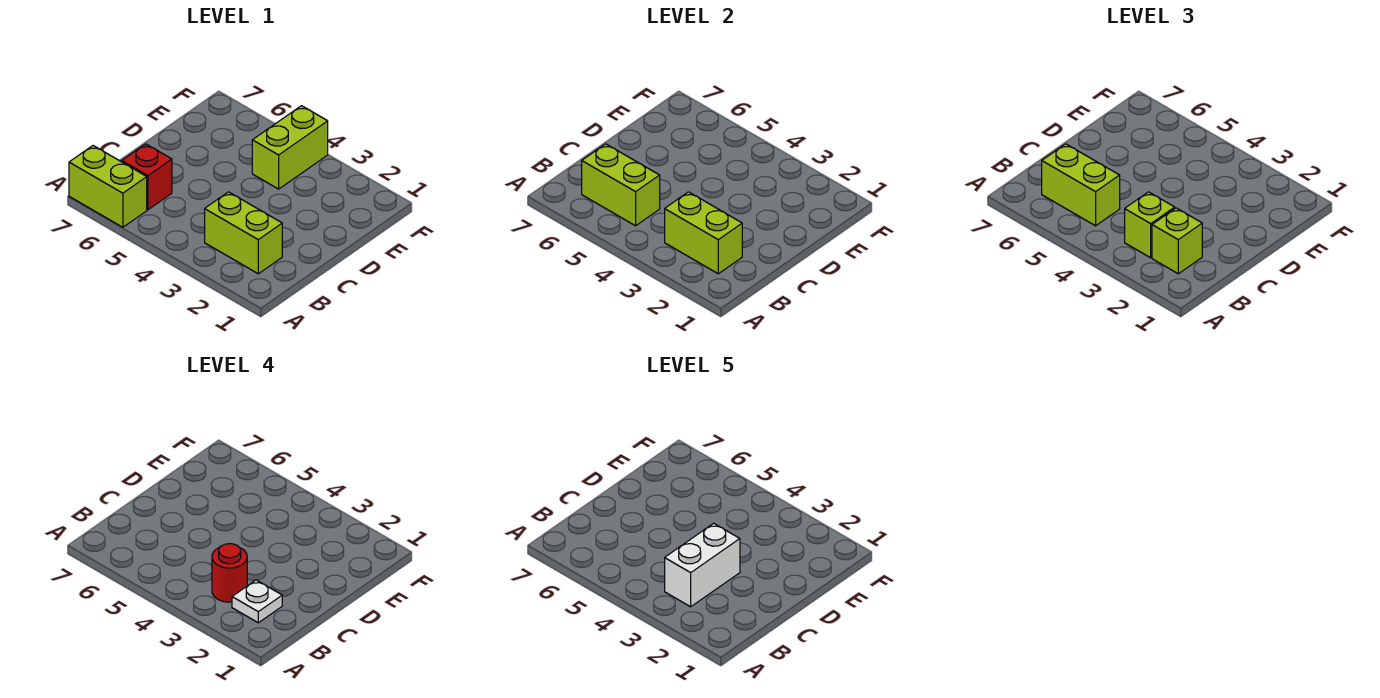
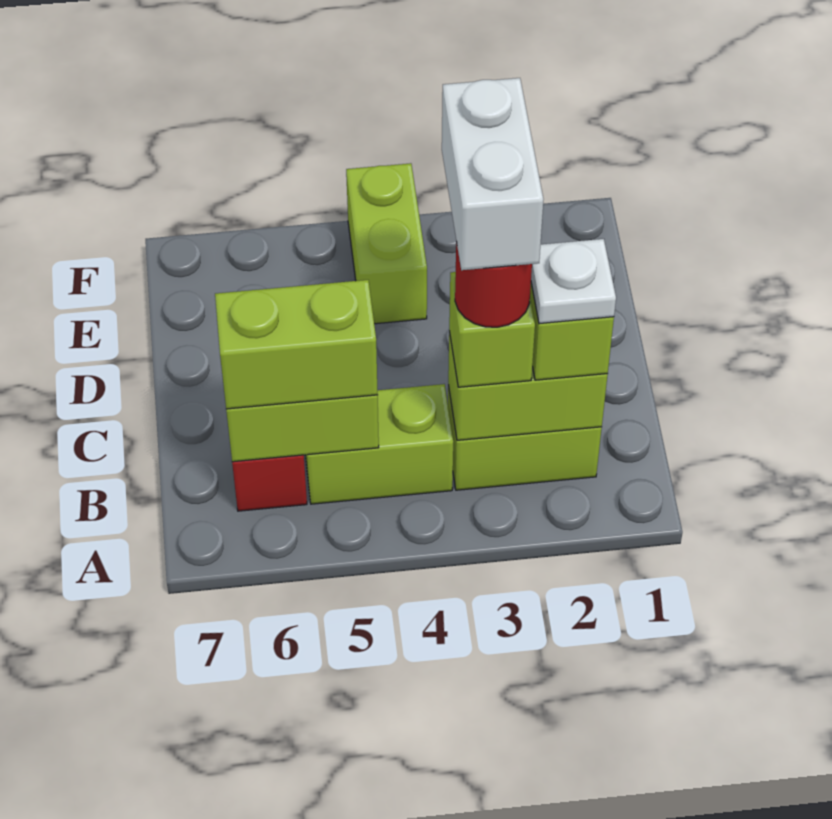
lime brick A6:A7 level 1 -> lime brick B4:B5 level 1

